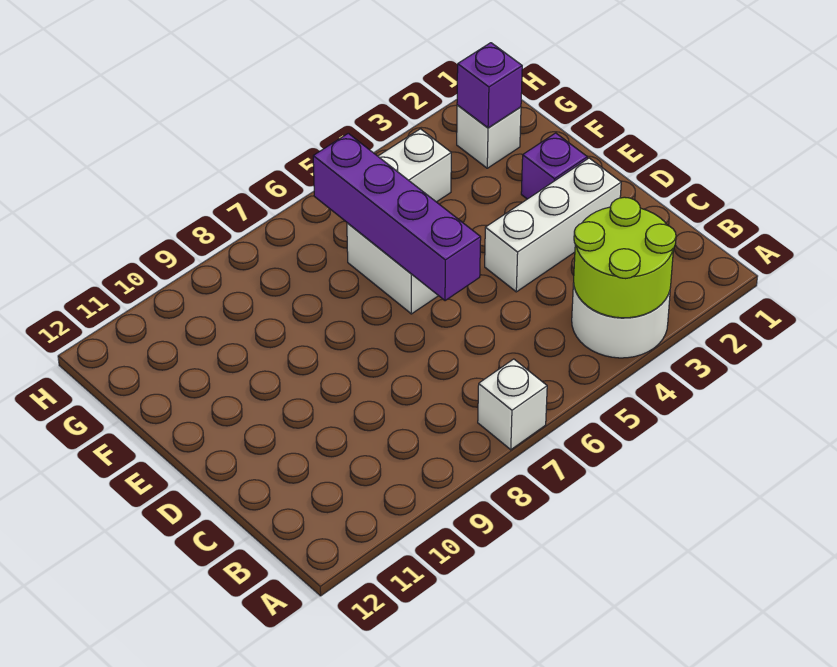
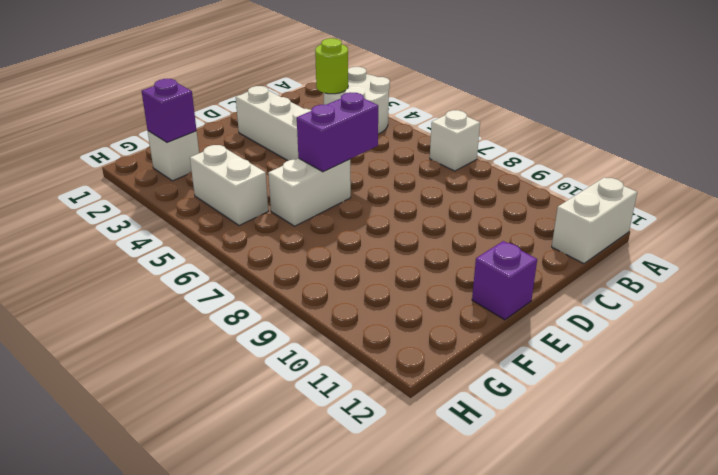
lime round brick A3:B4 level 2 -> lime round brick B3 level 2
none -> white brick A12:B12 level 1
purple brick D6:G6 level 2 -> purple brick D6:E6 level 2
purple brick E2 level 1 -> purple brick E12 level 1

